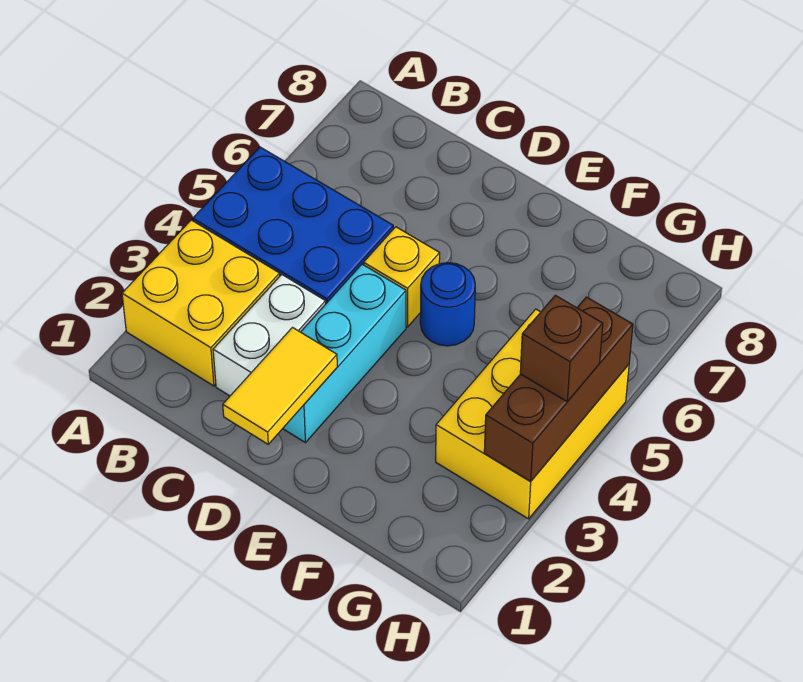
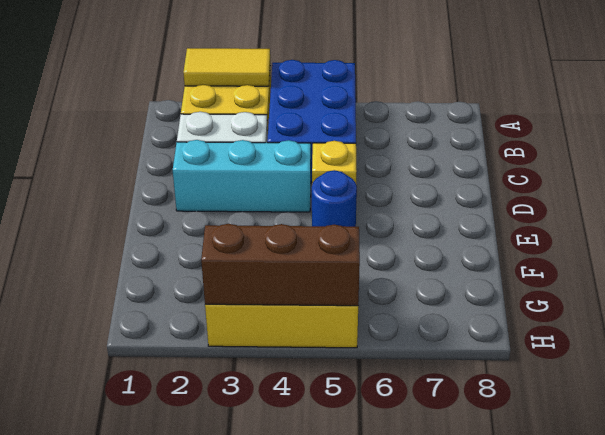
yellow tile D1:D2 level 2 -> yellow tile A2:A3 level 2
brown brick H4 level 3 -> none

